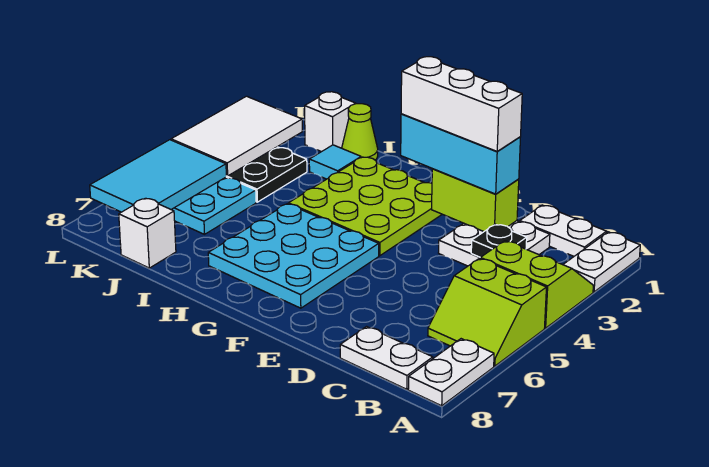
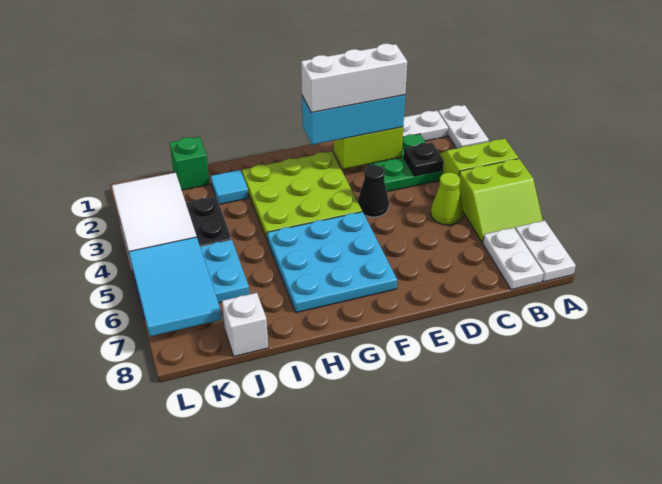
white plate B8:C8 level 1 -> white plate B7:B8 level 1
white plate C2:D3 level 1 -> green plate C2:D3 level 1
none -> black cone E4 level 1
lime cone I1 level 1 -> lime cone C5 level 1
white brick J1 level 1 -> green brick J1 level 1

